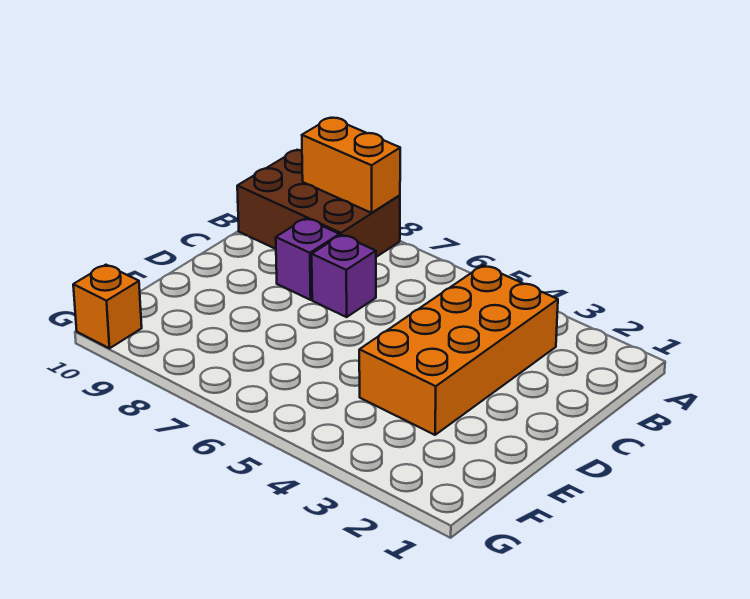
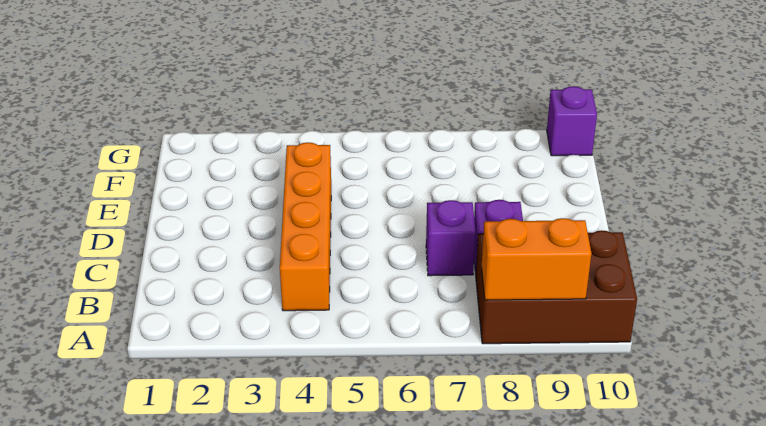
orange brick B3:E4 level 1 -> orange brick B4:E4 level 1
orange brick G10 level 1 -> purple brick G10 level 1

